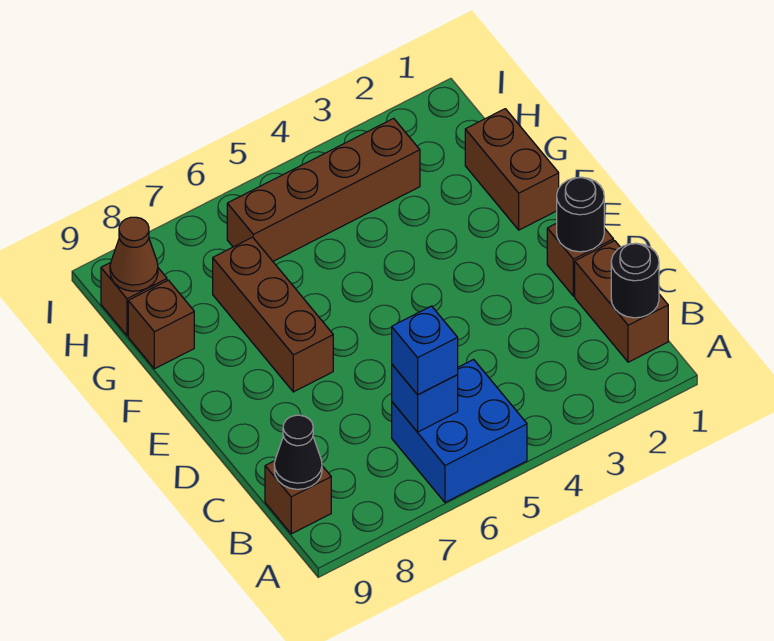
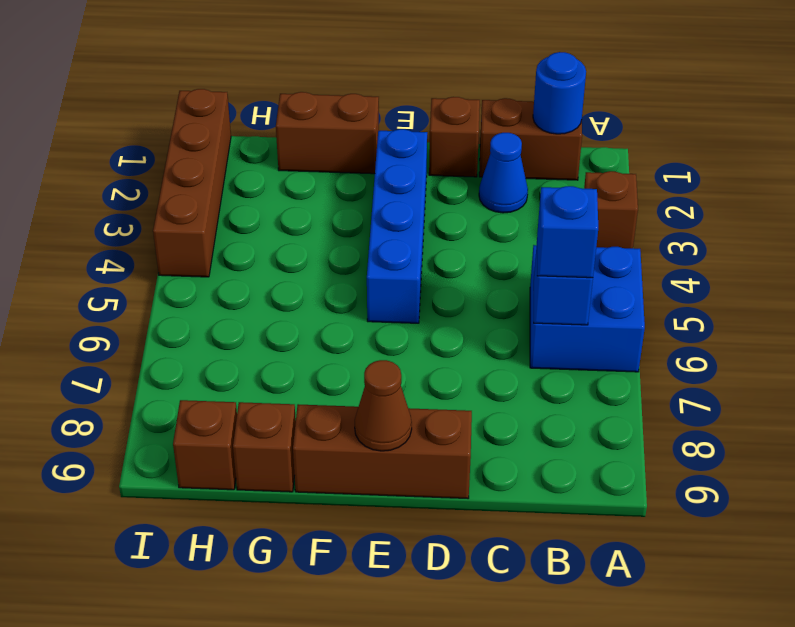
black round brick B1 level 2 -> blue round brick B1 level 2
brown brick B9 level 1 -> brown brick A3 level 1
black cone B9 level 2 -> none
none -> blue cone C2 level 1
black round brick D1 level 2 -> none
none -> blue brick E2:E5 level 1
brown brick E7:G7 level 1 -> brown brick D9:F9 level 1
brown brick H3:H6 level 1 -> brown brick I1:I4 level 1
brown cone H9 level 2 -> brown cone E9 level 2

